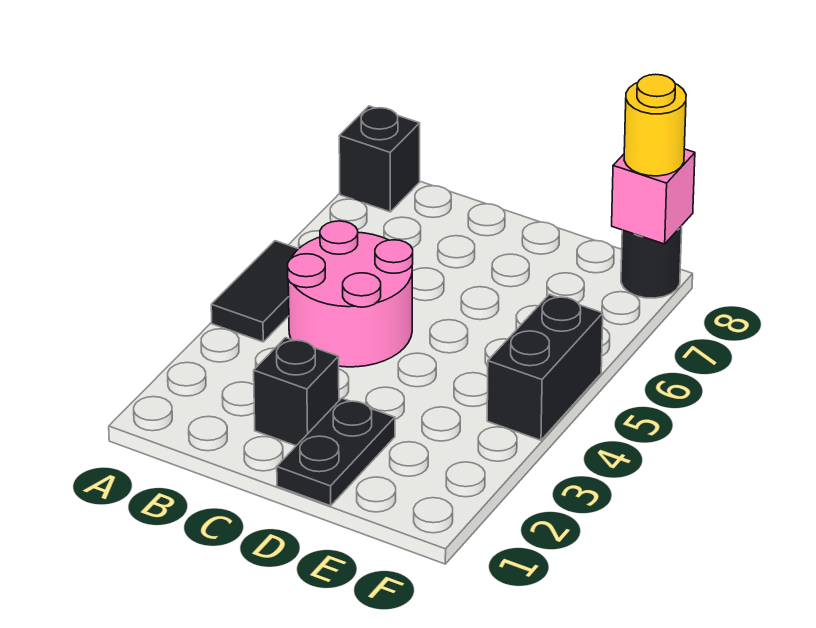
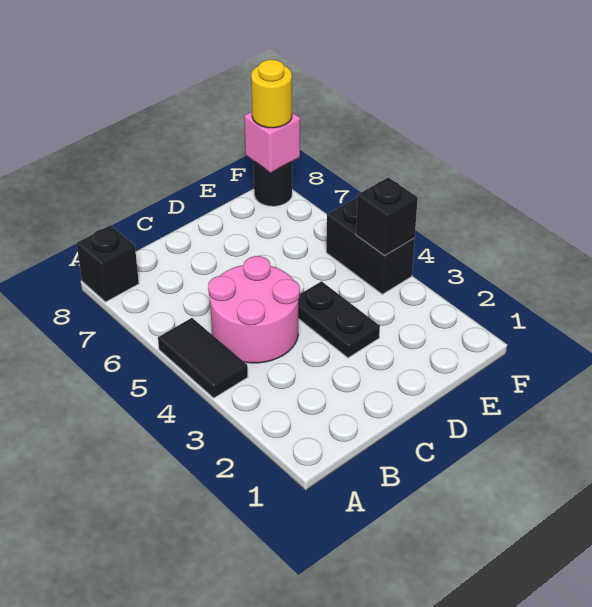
black brick C2 level 1 -> black brick F4 level 2
black plate D1:D2 level 1 -> black plate D3:D4 level 1

